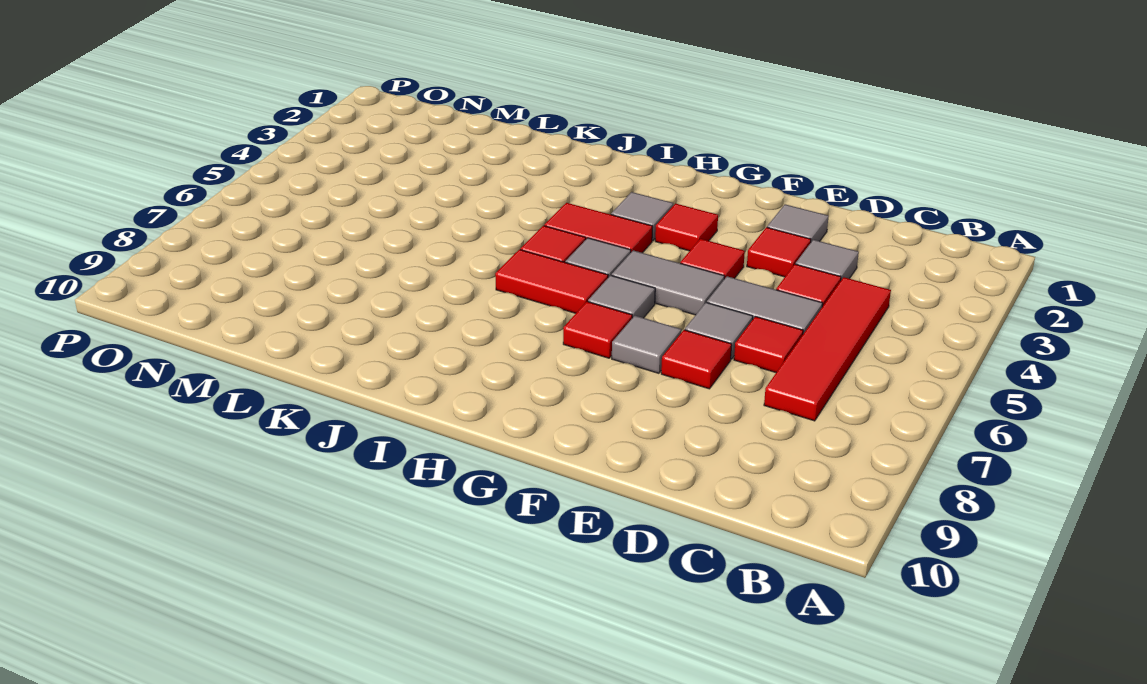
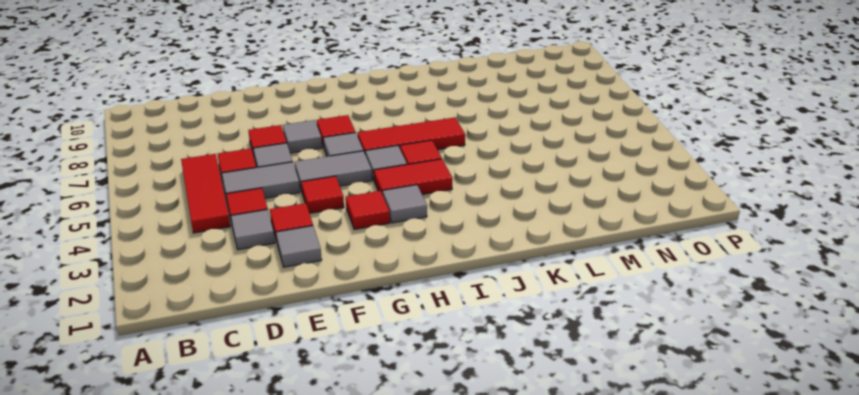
red tile C4:C7 level 1 -> red tile C4:C6 level 1
red tile H6:I6 level 1 -> red tile H6:J6 level 1

